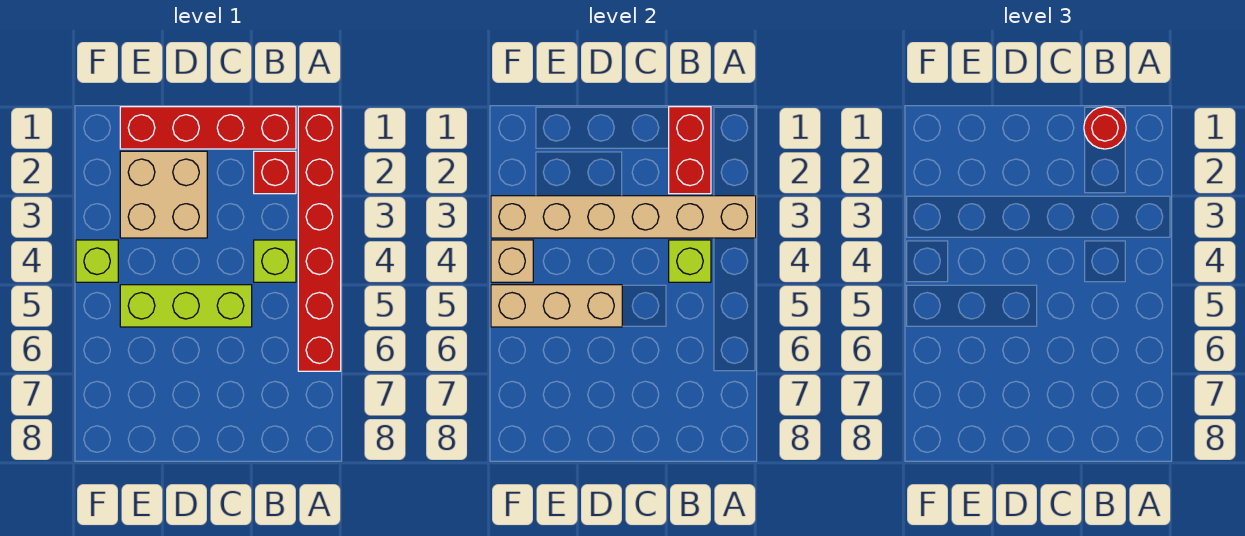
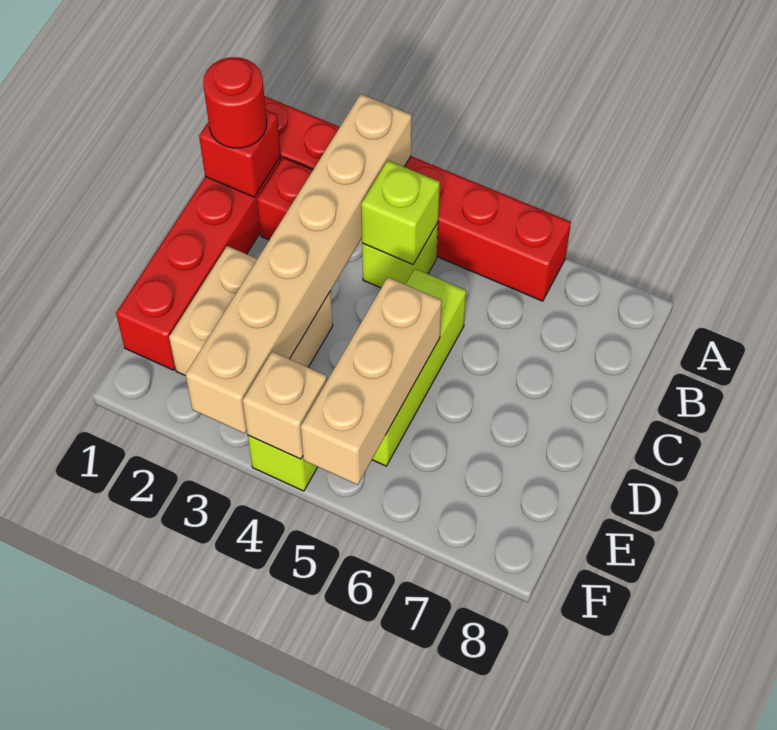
red brick B1:B2 level 2 -> red brick B1 level 2

